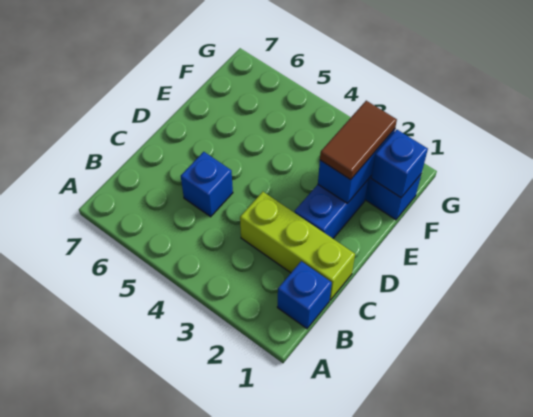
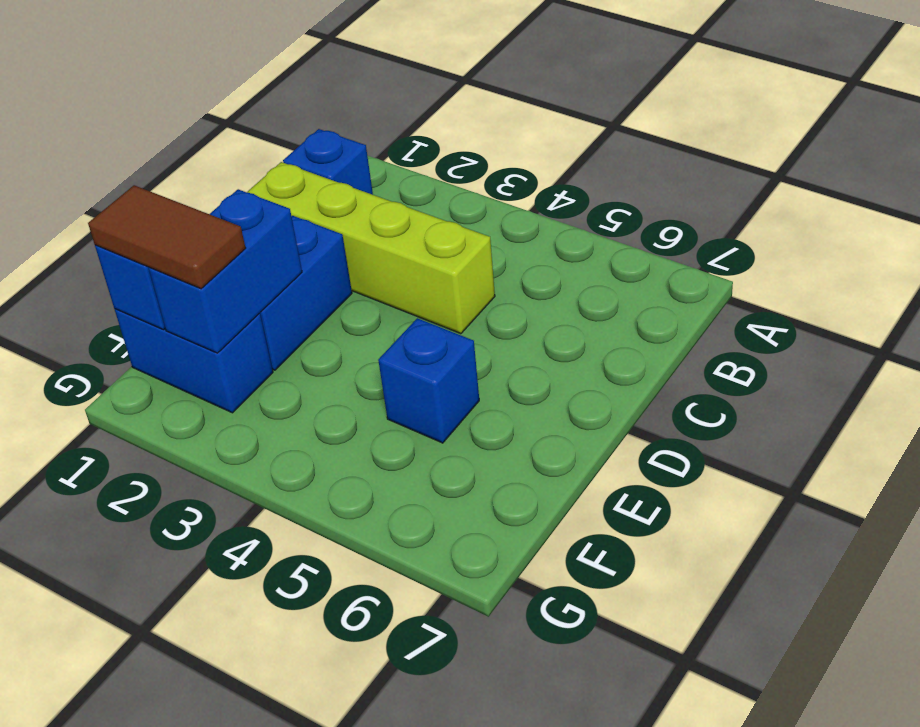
lime brick C1:C3 level 1 -> lime brick C1:C4 level 1
blue brick C5 level 1 -> blue brick E5 level 1
brown tile E2:F2 level 3 -> brown tile F1:F2 level 3

